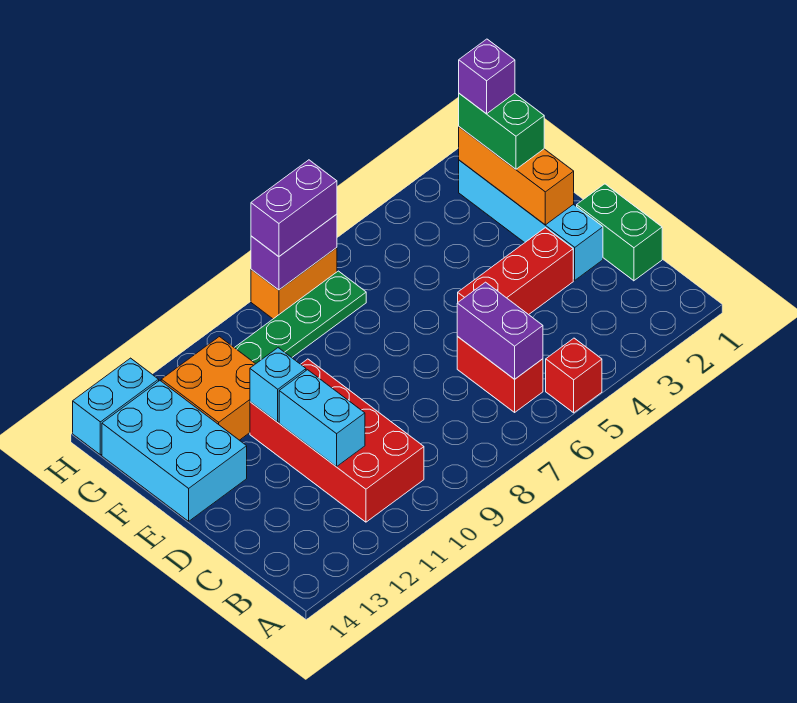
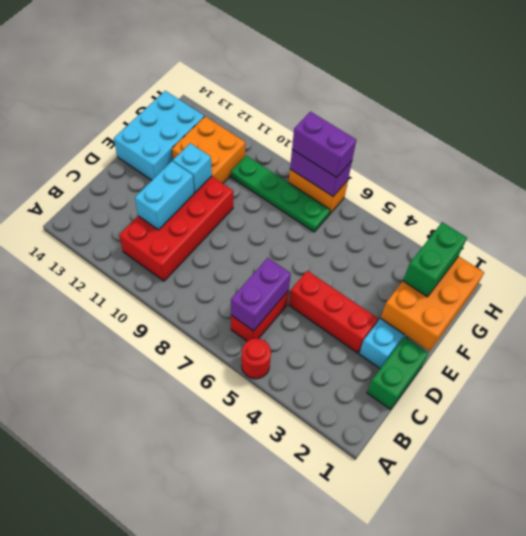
red brick A5 level 1 -> red round brick A5 level 1
orange brick E2:G2 level 2 -> orange brick E1:G2 level 2
purple brick G2 level 4 -> none
cyan brick H13:H14 level 1 -> none

